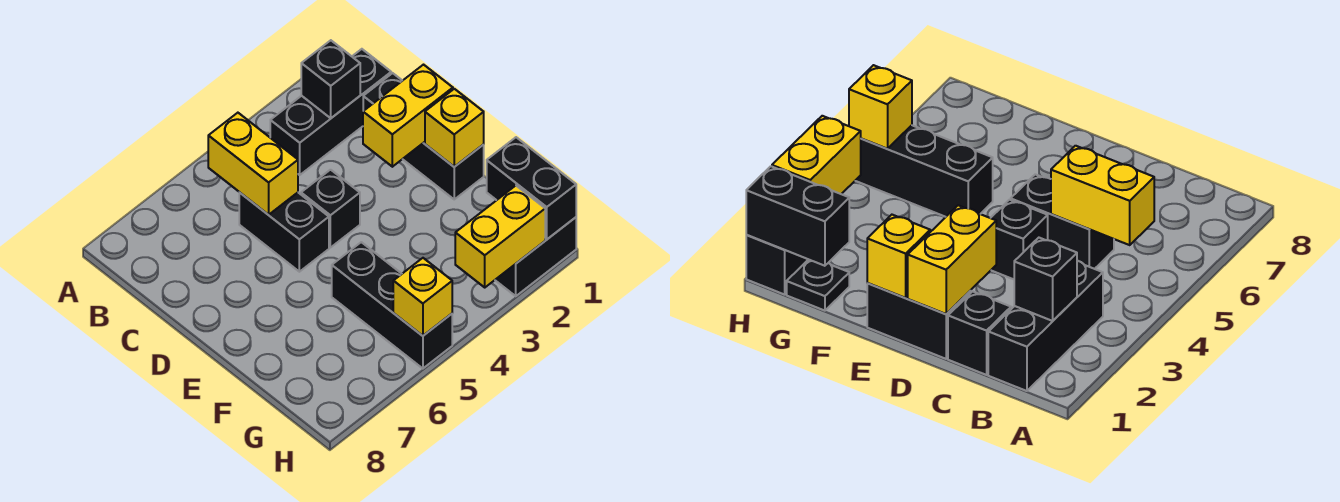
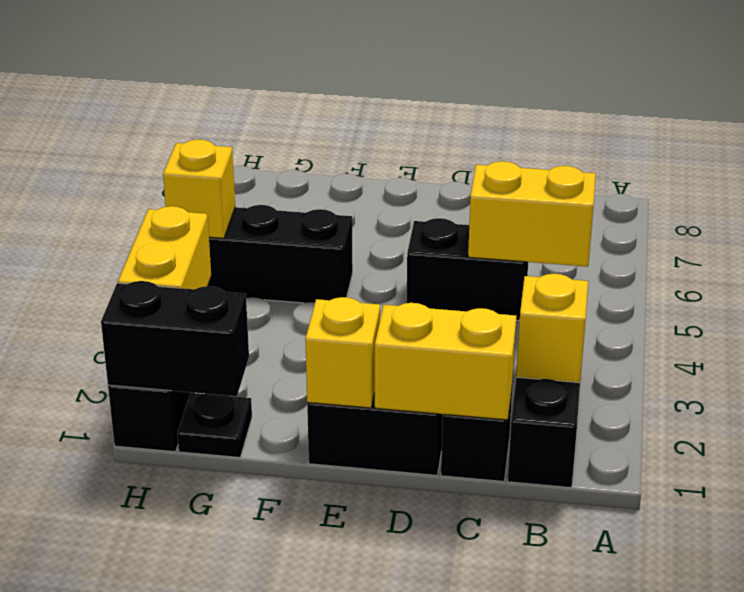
black brick B2 level 2 -> yellow brick B2 level 2
yellow brick D1:D2 level 2 -> yellow brick C1:D1 level 2
black brick D4 level 1 -> none

